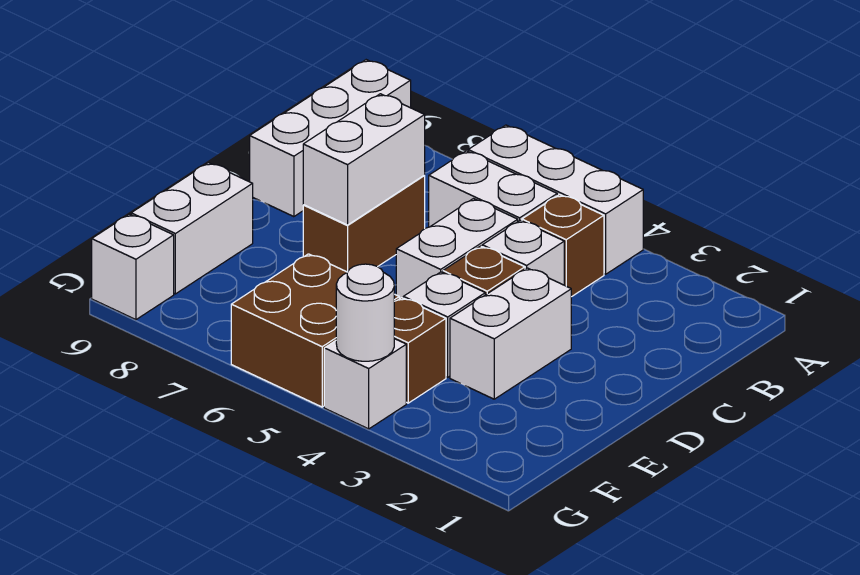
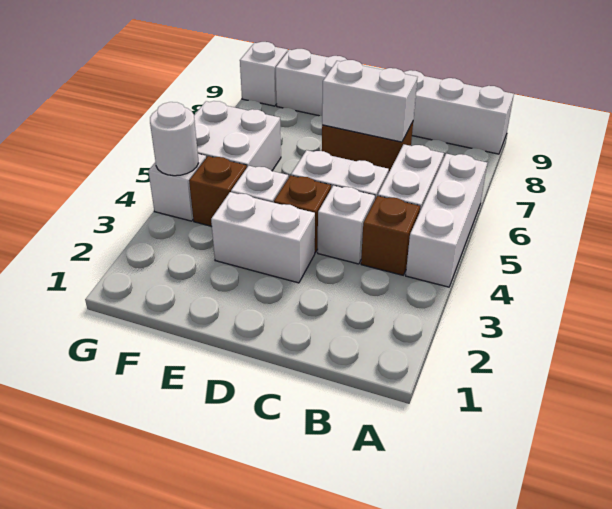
brown brick F5:G6 level 1 -> white brick F5:G6 level 1

